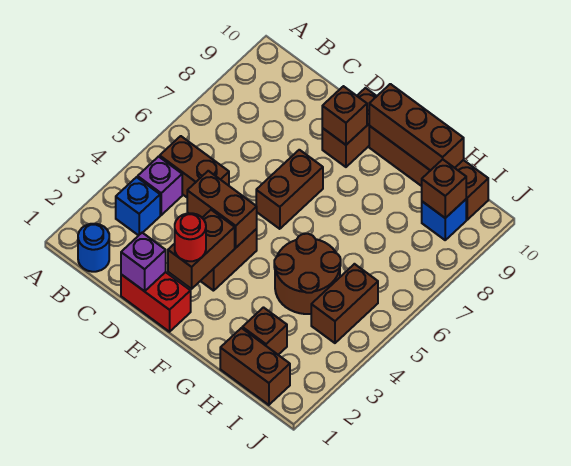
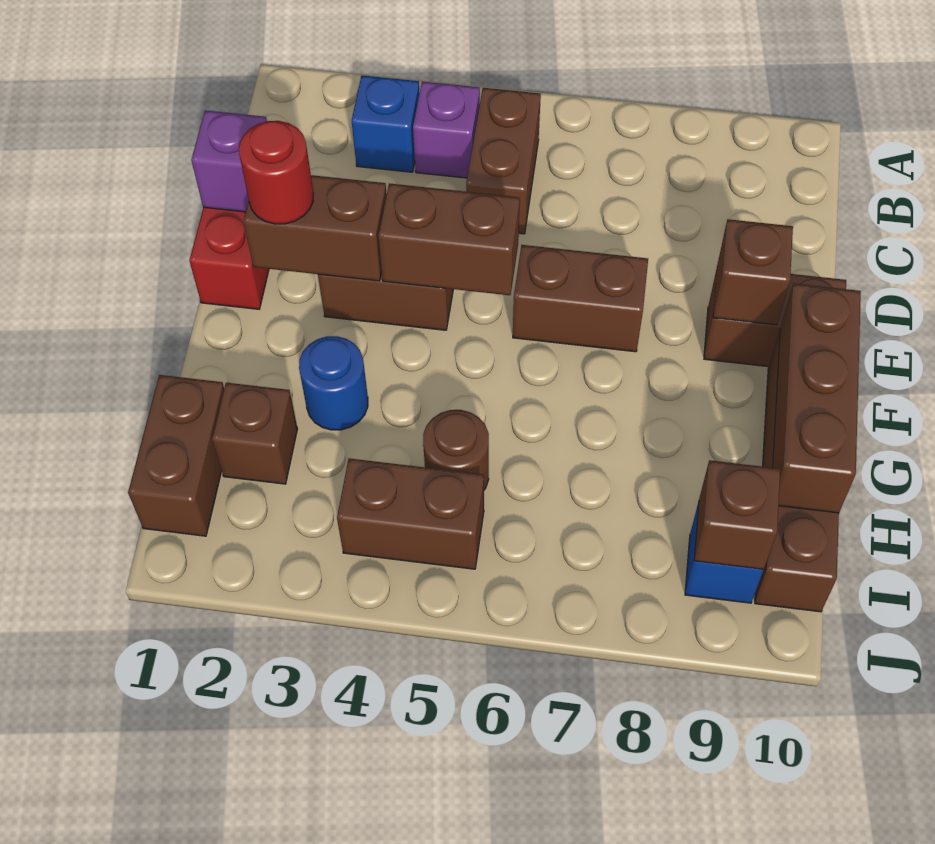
blue round brick B1 level 1 -> blue round brick G3 level 1
brown brick D4:E4 level 2 -> brown brick E4:E5 level 2
brown round brick G4:H5 level 1 -> brown round brick H5 level 1

